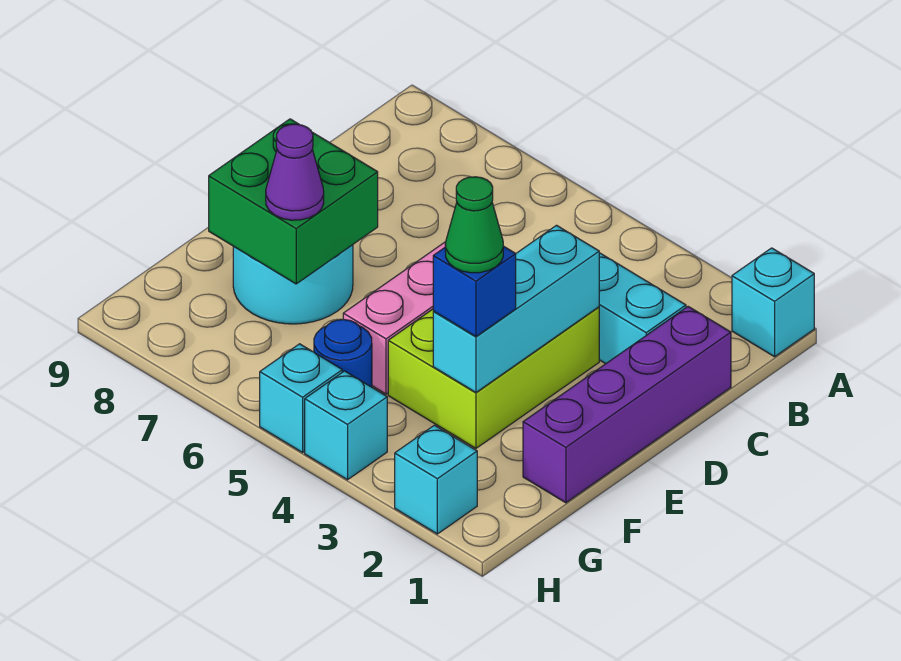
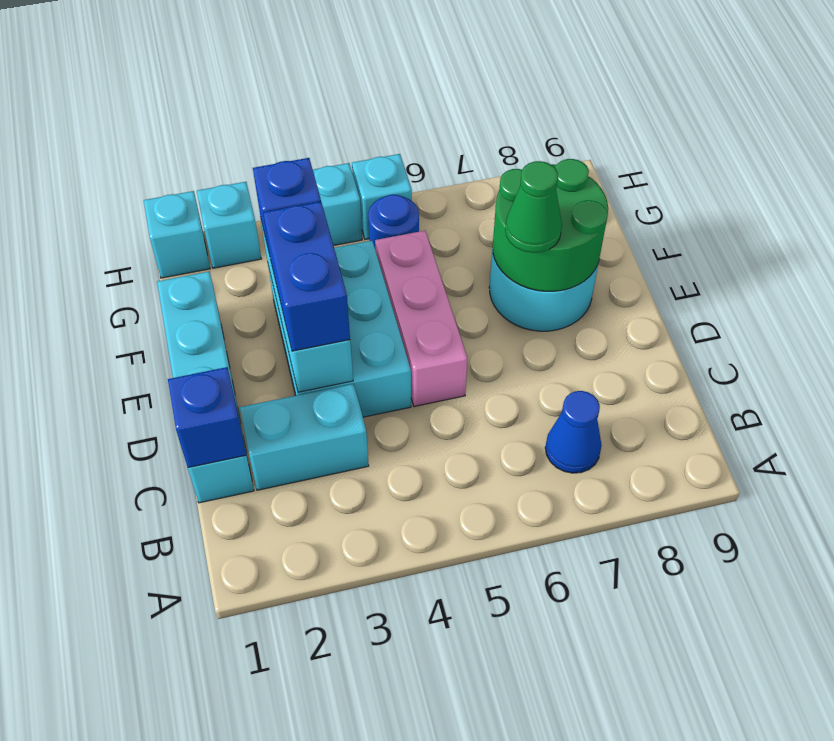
cyan brick A1 level 1 -> cyan brick H1 level 1
none -> blue cone B7 level 1
purple brick C1:F1 level 1 -> cyan brick C1:F1 level 1
none -> blue brick C1 level 2
lime brick D3:F4 level 1 -> cyan brick D3:F4 level 1
none -> blue brick D3:E3 level 3
green brick E7:F8 level 2 -> green round brick E7:F8 level 2
green cone F3 level 4 -> green cone E7 level 3
purple cone F7 level 3 -> none

